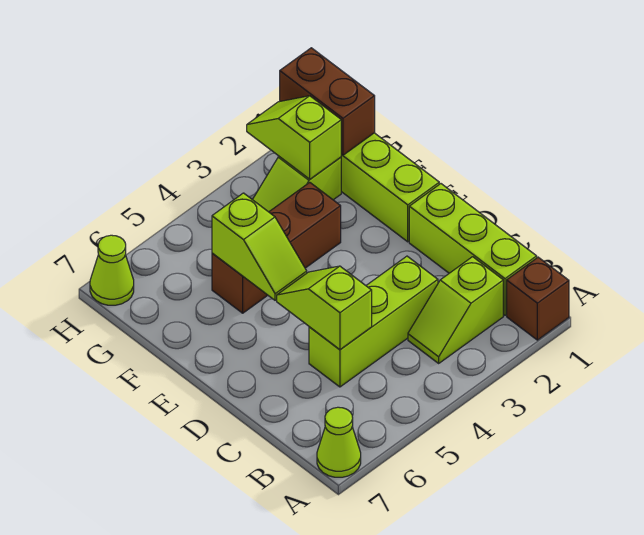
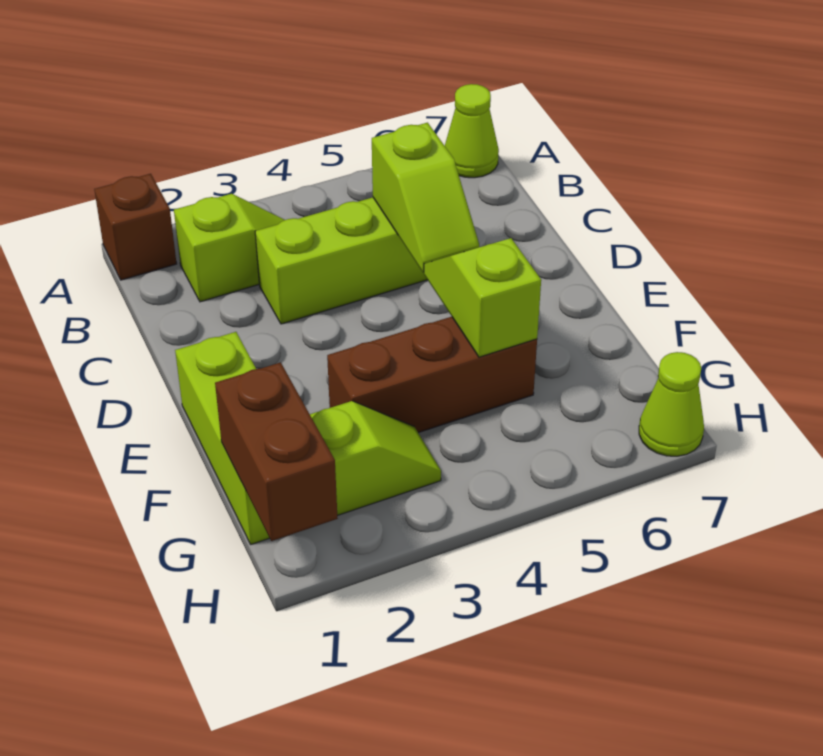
lime brick B1:D1 level 1 -> none
lime slope G2:H2 level 2 top G -> none

